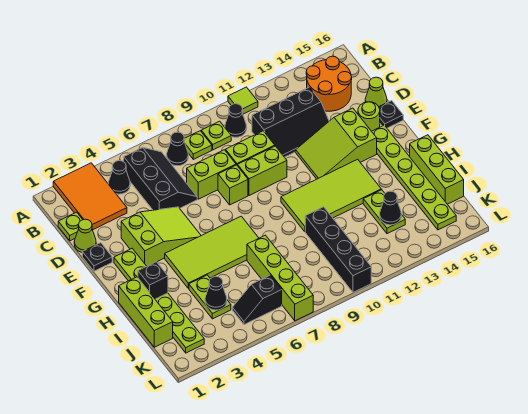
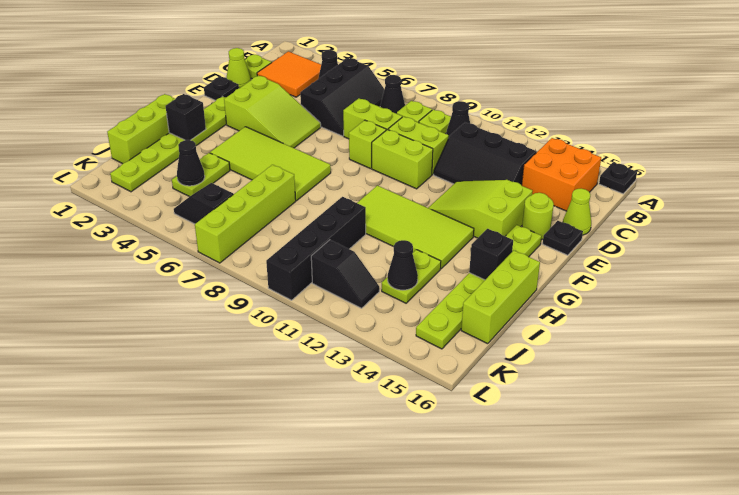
orange tile A2:C3 level 1 -> orange tile B2:C3 level 1
lime tile A11 level 1 -> none
none -> black plate A16 level 1
orange round brick B14:C15 level 1 -> orange brick B14:C15 level 1
none -> black brick H15 level 2
none -> black slope K11:K12 level 1 top 11

